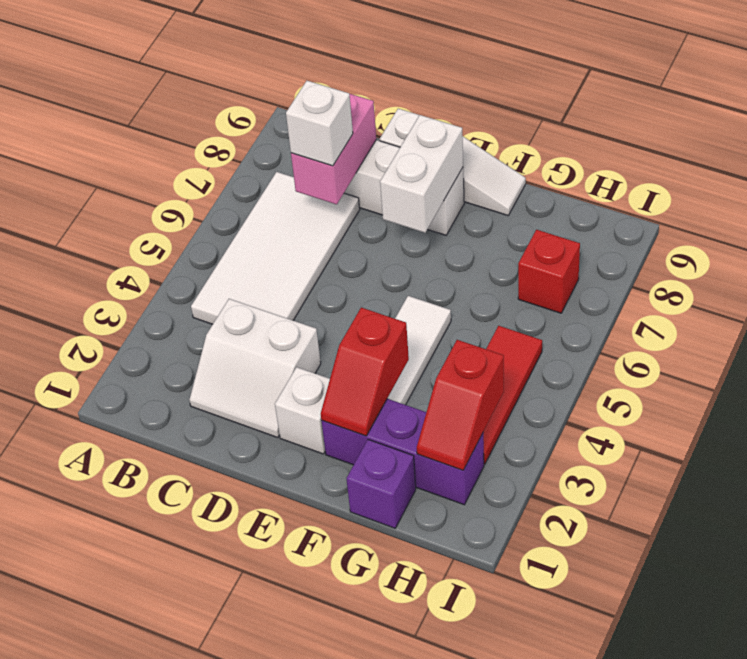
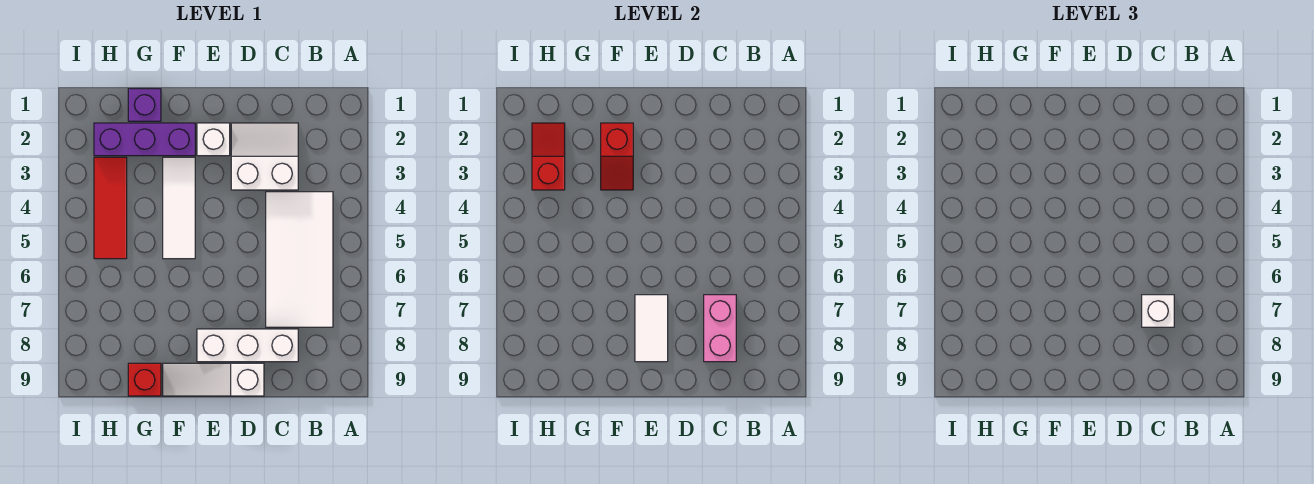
white brick E7:E8 level 2 -> white tile E7:E8 level 2
red slope F2:F3 level 2 top 3 -> red slope F2:F3 level 2 top 2
red brick H7 level 1 -> red brick G9 level 1

